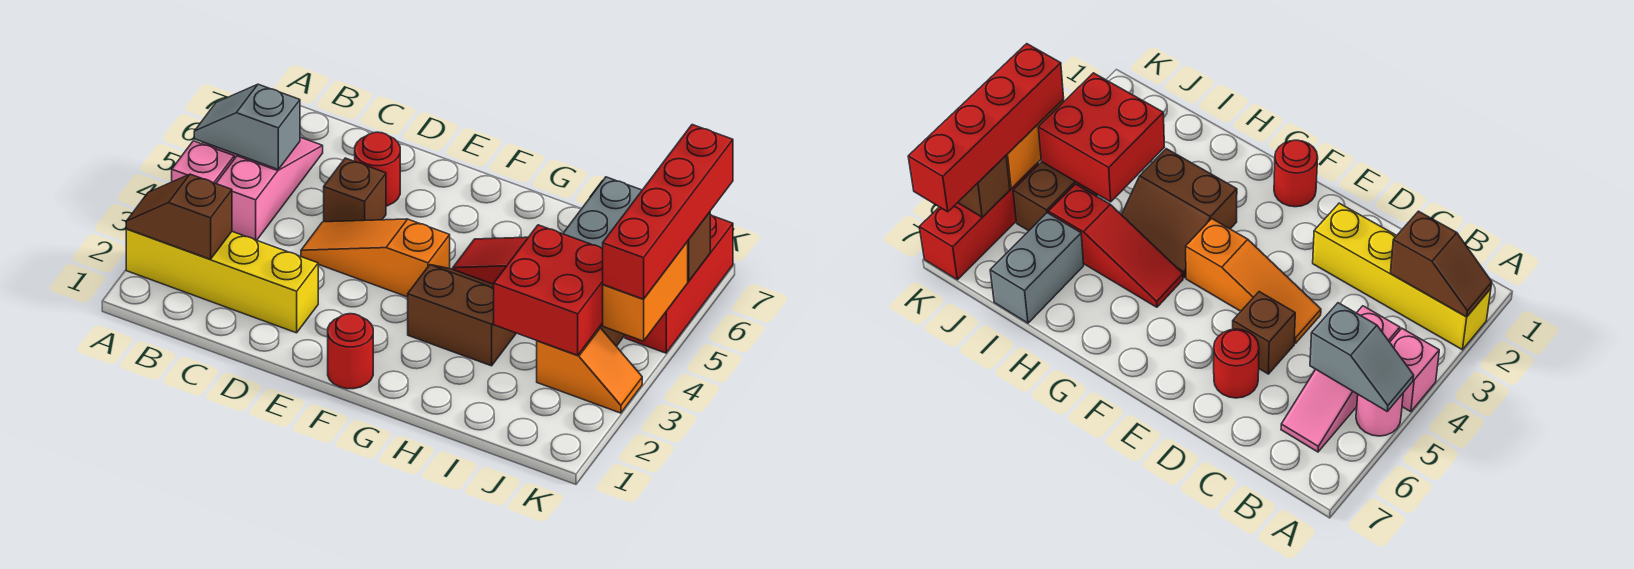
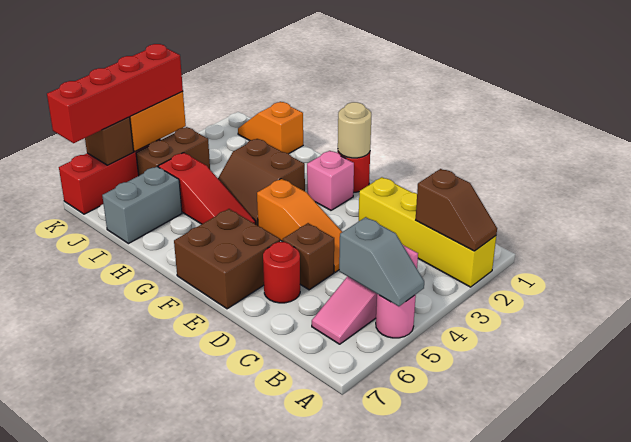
pink brick A4 level 1 -> pink brick F2 level 1
none -> brown brick E6:F7 level 1
none -> tan round brick F1 level 2
red brick I3:J4 level 2 -> none
orange slope J3:K3 level 1 top J -> orange slope I1:J1 level 1 top I

